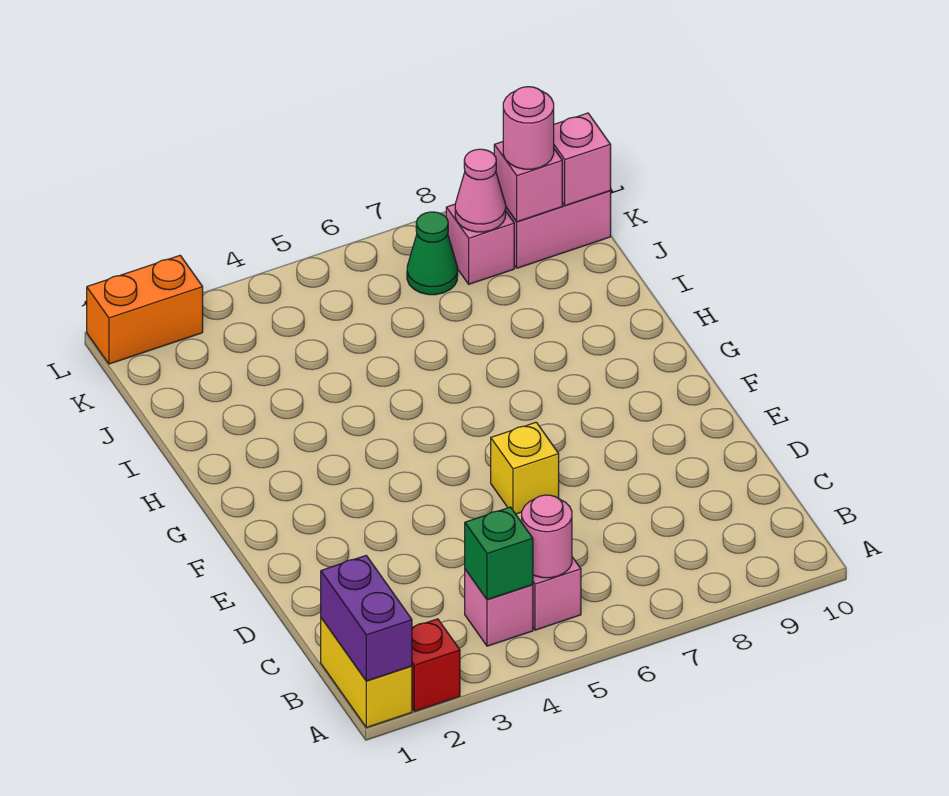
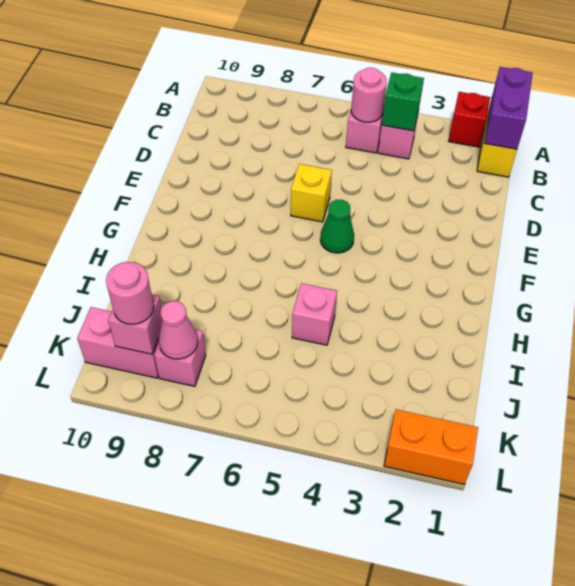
green cone K7 level 1 -> green cone F5 level 1
pink brick K10 level 2 -> pink brick I5 level 1

